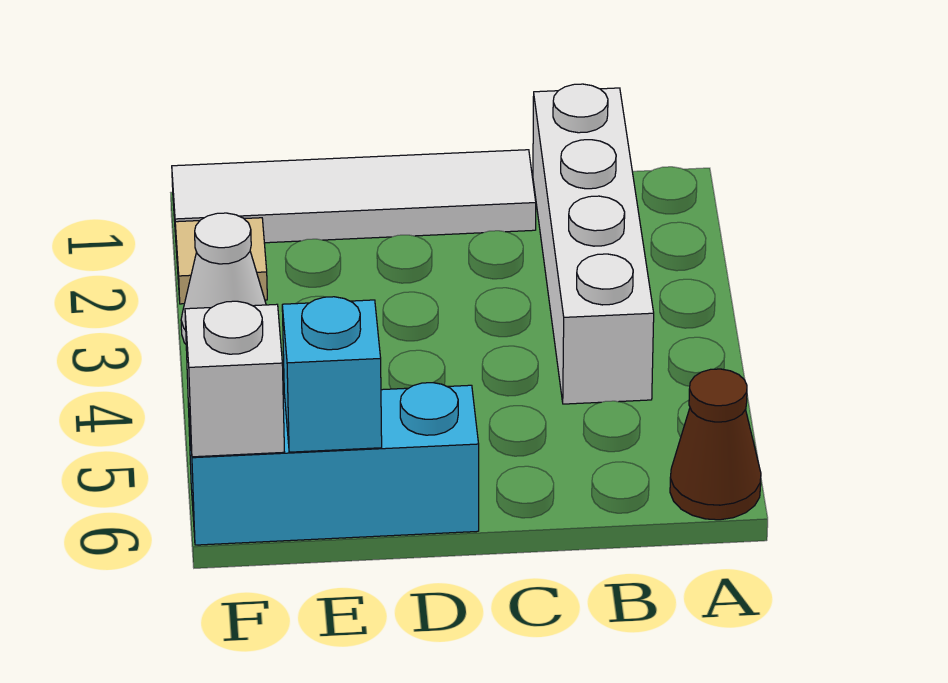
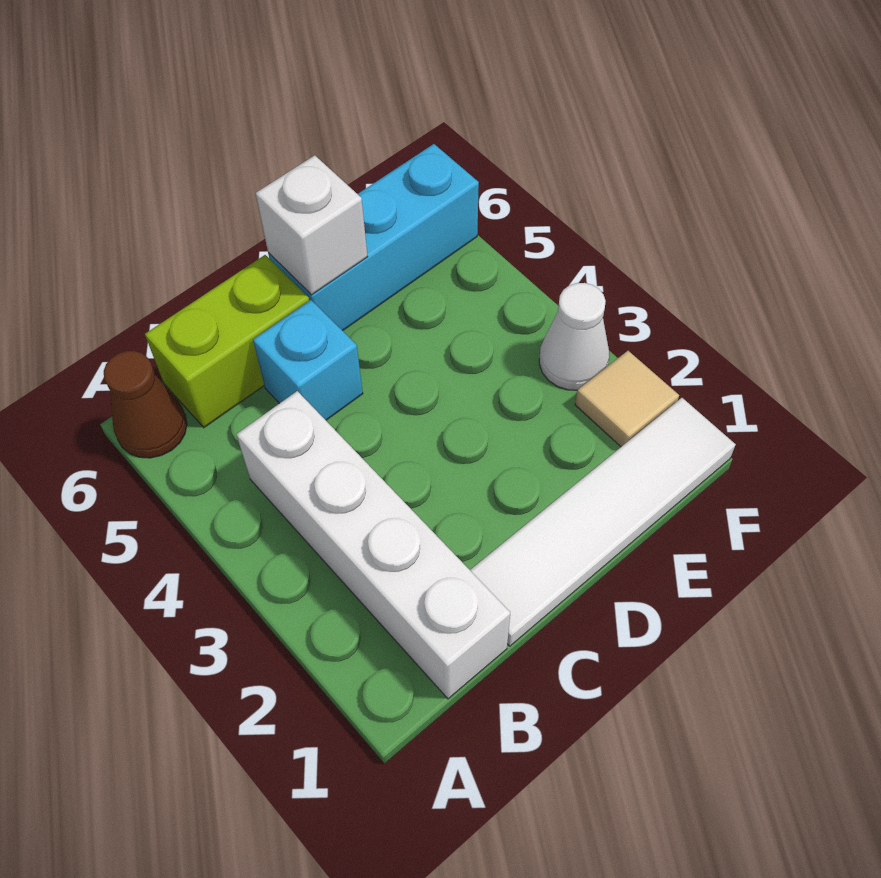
none -> lime brick B6:C6 level 1
cyan brick E6 level 2 -> cyan brick C5 level 1
white brick F6 level 2 -> white brick D6 level 2

